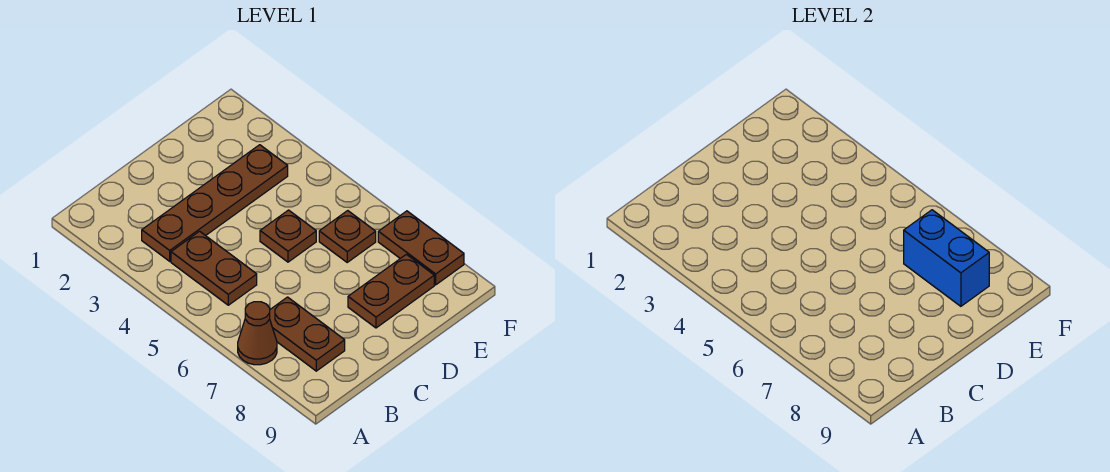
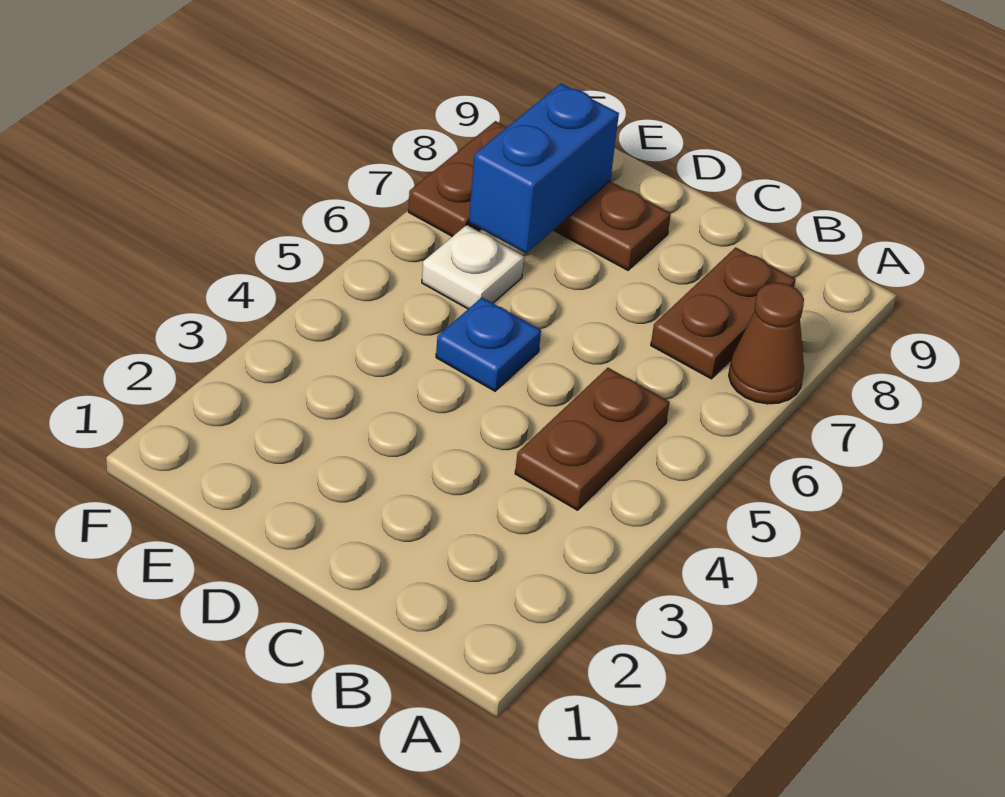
brown plate B3:E3 level 1 -> none
brown plate D5 level 1 -> blue plate D5 level 1
brown plate E6 level 1 -> white plate E6 level 1

